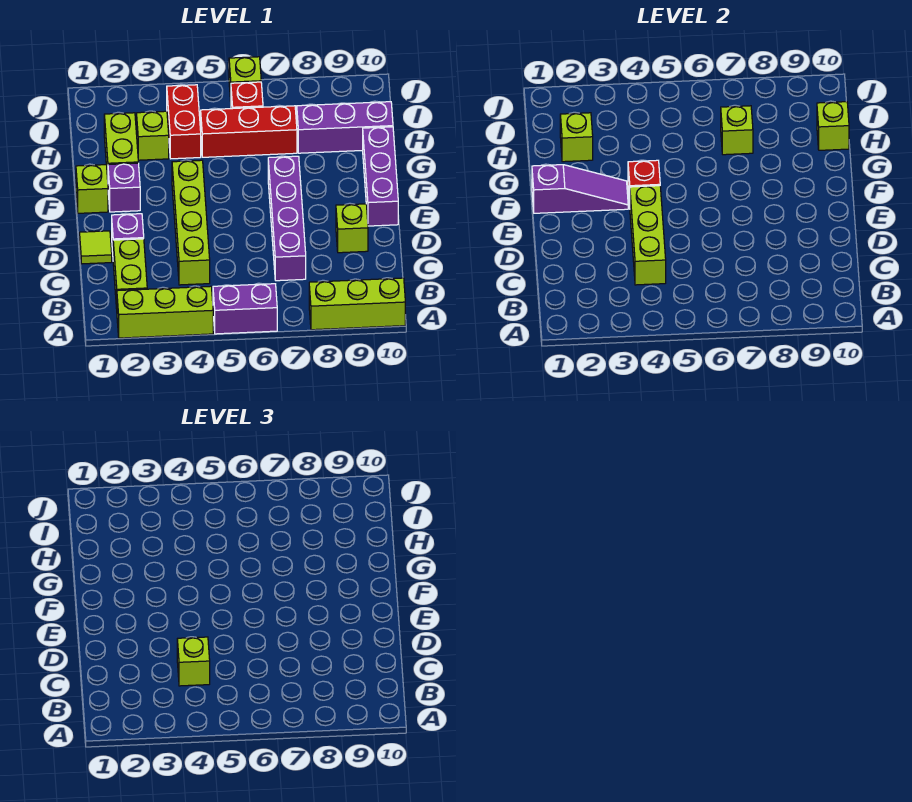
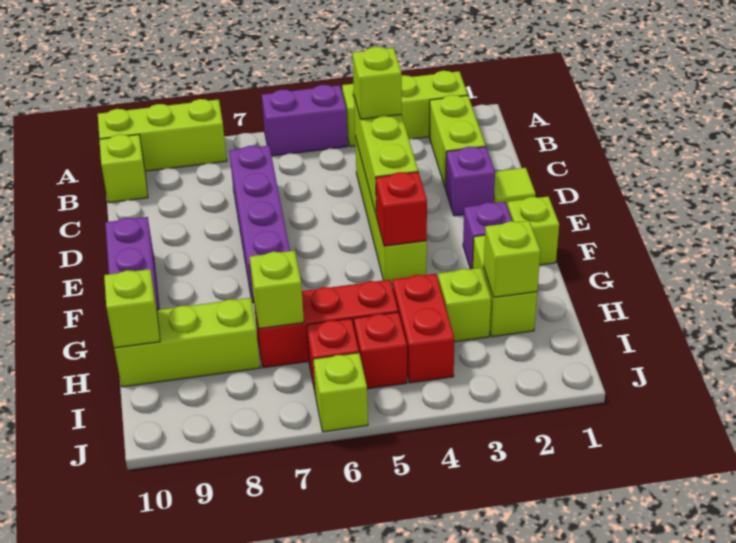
lime brick D9 level 1 -> lime brick B10 level 1
purple slope F1:F3 level 2 top 1 -> none
purple brick H8:H10 level 1 -> lime brick H8:H10 level 1
none -> red brick I5 level 1

